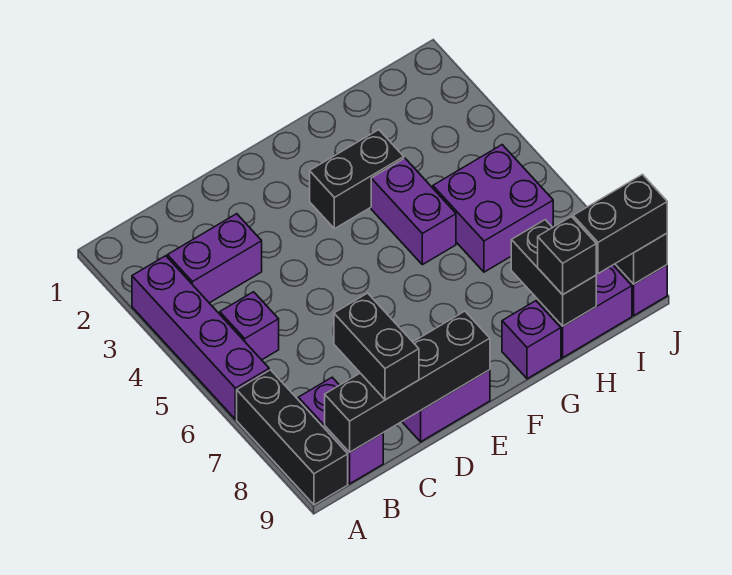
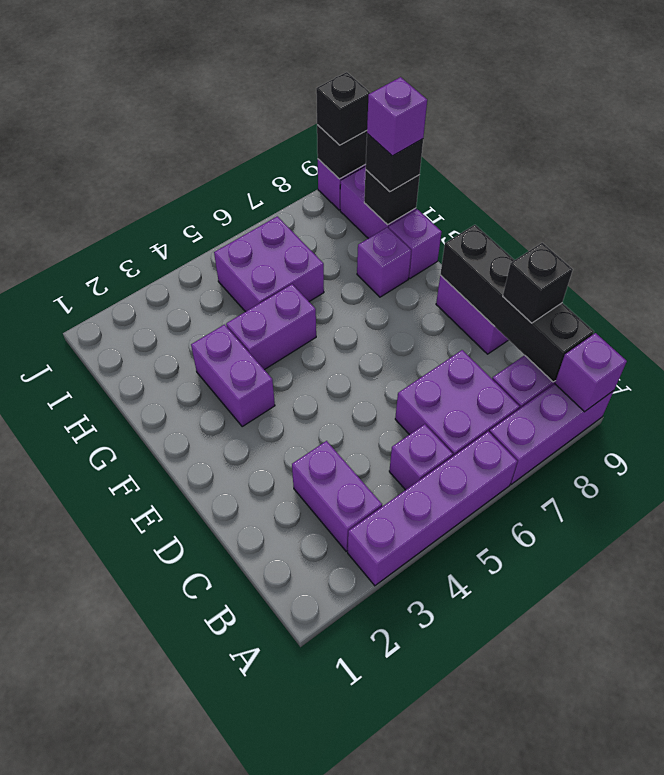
black brick A7:A9 level 1 -> purple brick A7:A9 level 1
none -> purple brick A9 level 2
none -> purple brick B6:C7 level 1
black brick C8:C9 level 3 -> black brick C9 level 3
black brick F3:G3 level 1 -> purple brick F3:G3 level 1
none -> purple brick G8 level 1
black brick H8:H9 level 2 -> black brick H9 level 2
none -> purple brick H9 level 4
black brick I9:J9 level 3 -> black brick J9 level 3

